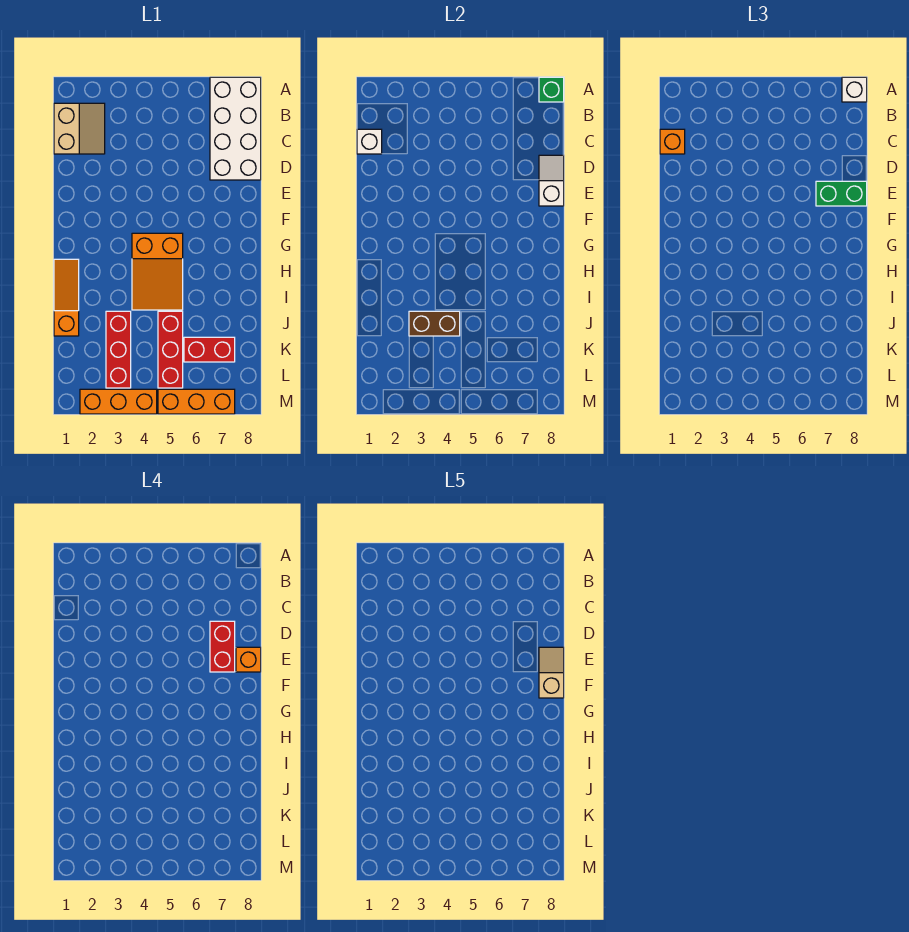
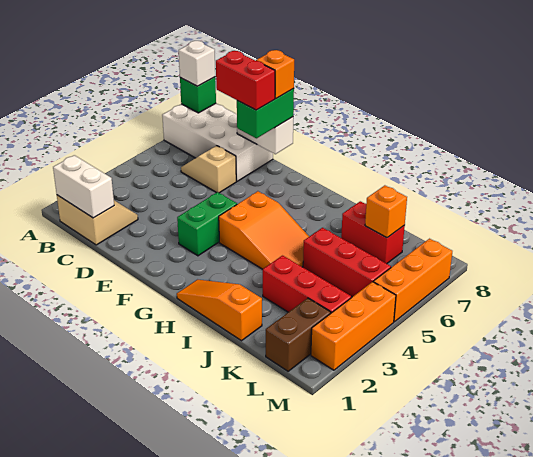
white brick C1 level 2 -> white brick B1:C1 level 2
orange brick C1 level 3 -> orange brick K7 level 2
tan slope E8:F8 level 5 top F -> tan slope C6:D6 level 1 top D
none -> green brick F3:F4 level 1
brown brick J3:J4 level 2 -> brown brick L1:L2 level 1
red brick K6:K7 level 1 -> red brick J7:K7 level 1

